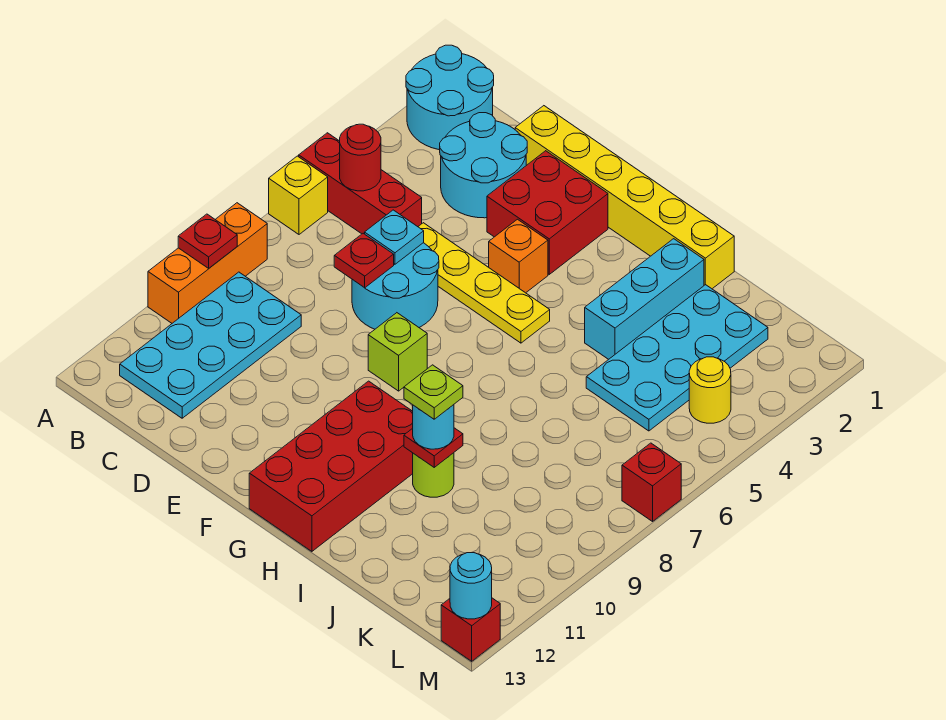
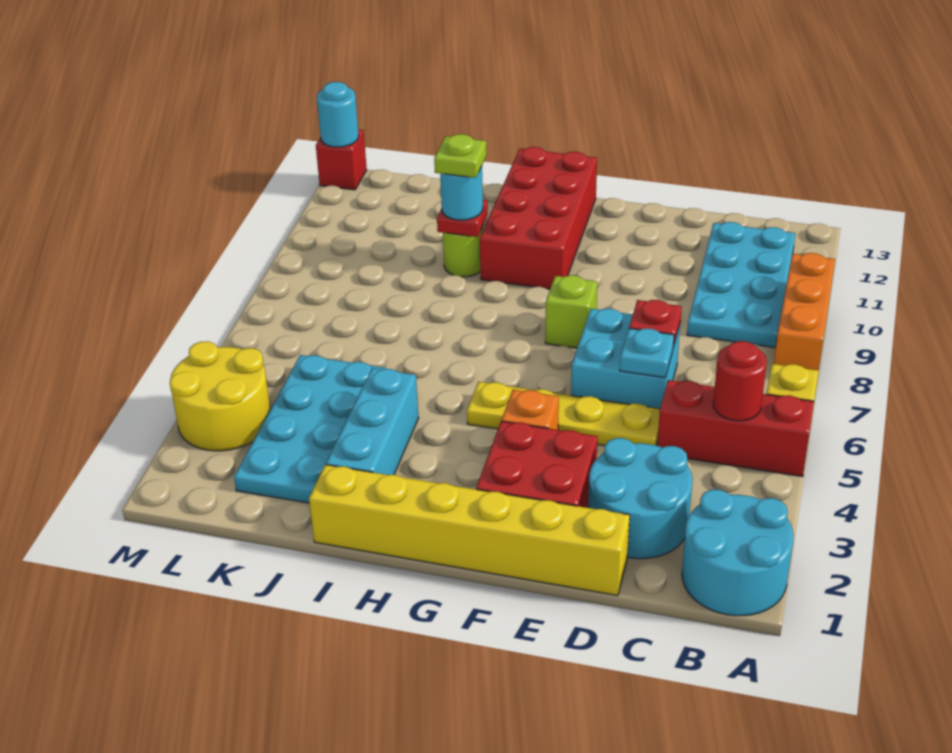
red plate A9 level 2 -> none
cyan round brick D6:E7 level 1 -> cyan brick D6:E7 level 1
yellow round brick L4 level 1 -> yellow round brick L3:M4 level 1
red brick M7 level 1 -> none

